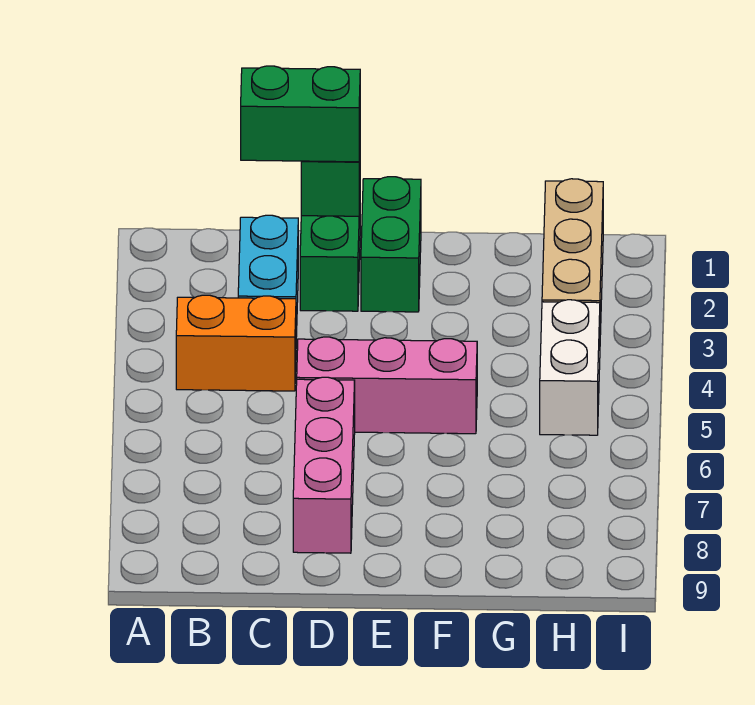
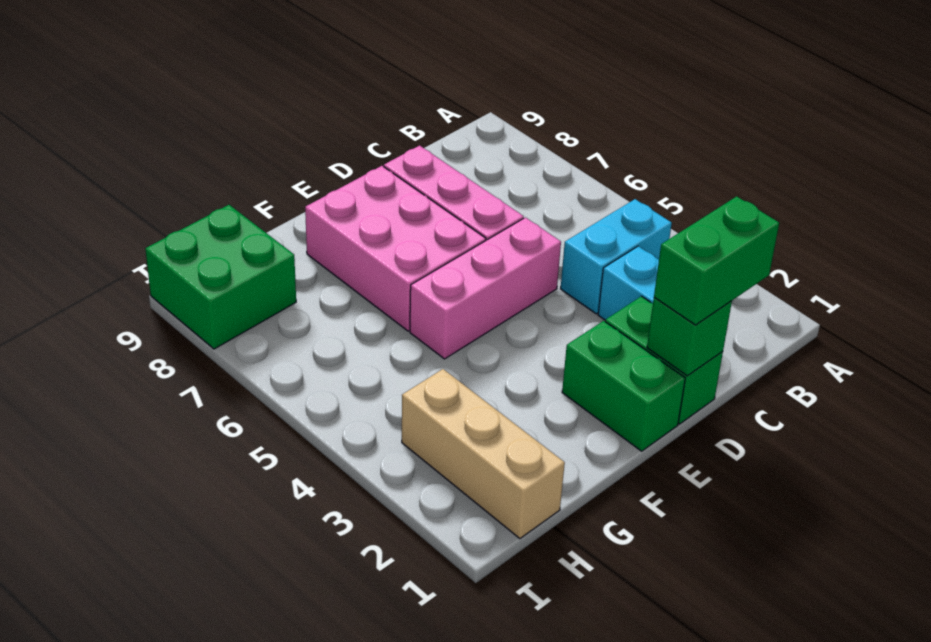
orange brick B4:C4 level 1 -> cyan brick B4:C4 level 1
none -> pink brick E6:F8 level 1
white brick H4:H5 level 1 -> none
none -> green brick H8:I9 level 1

